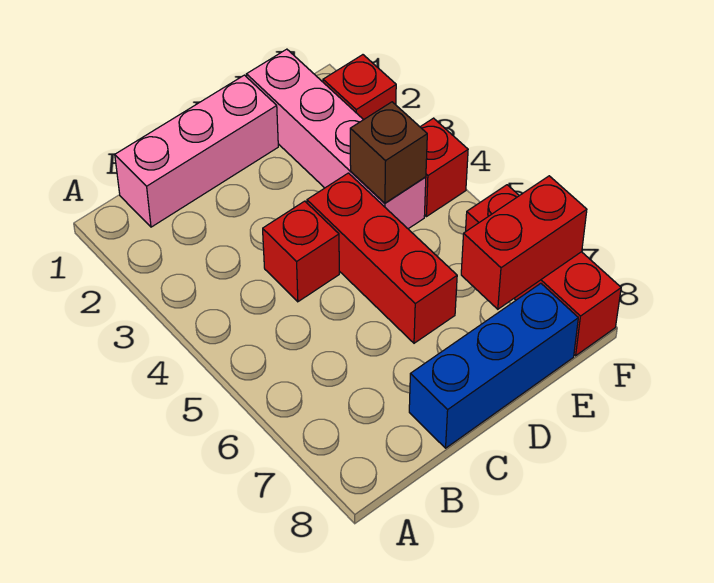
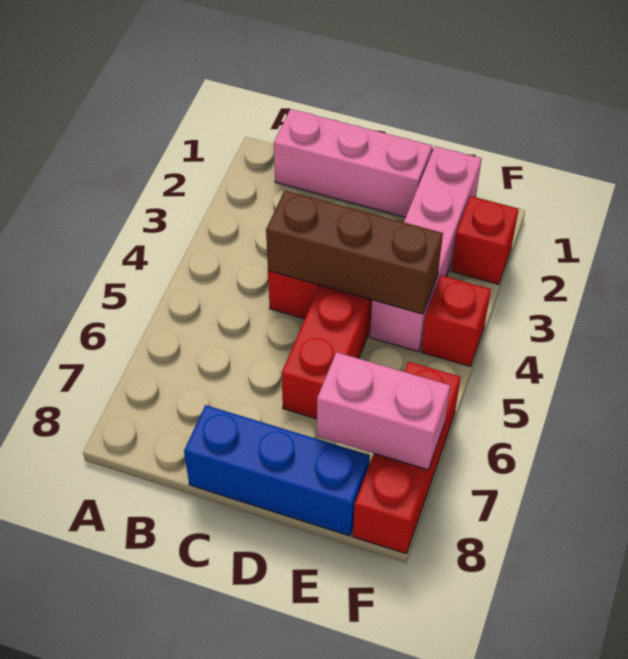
brown brick E4 level 2 -> brown brick C4:E4 level 2
red brick E7:F7 level 2 -> pink brick E7:F7 level 2

